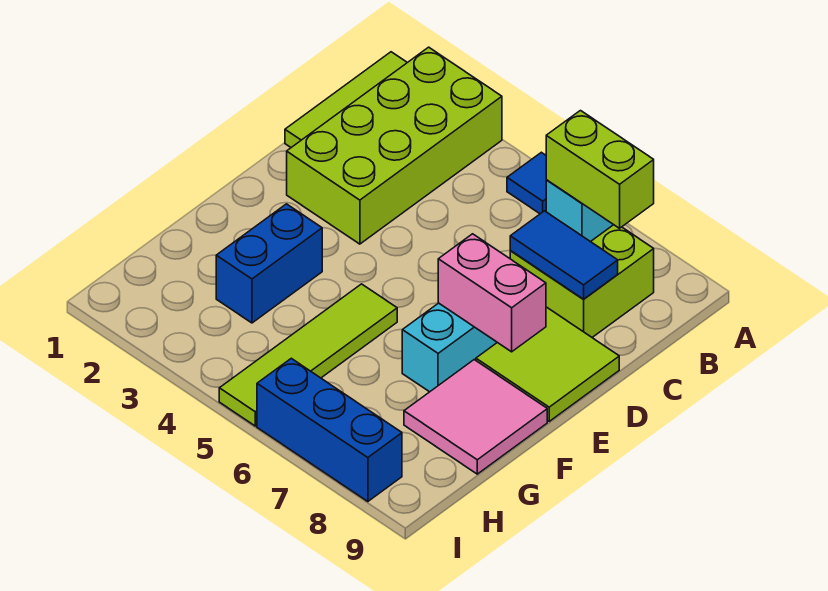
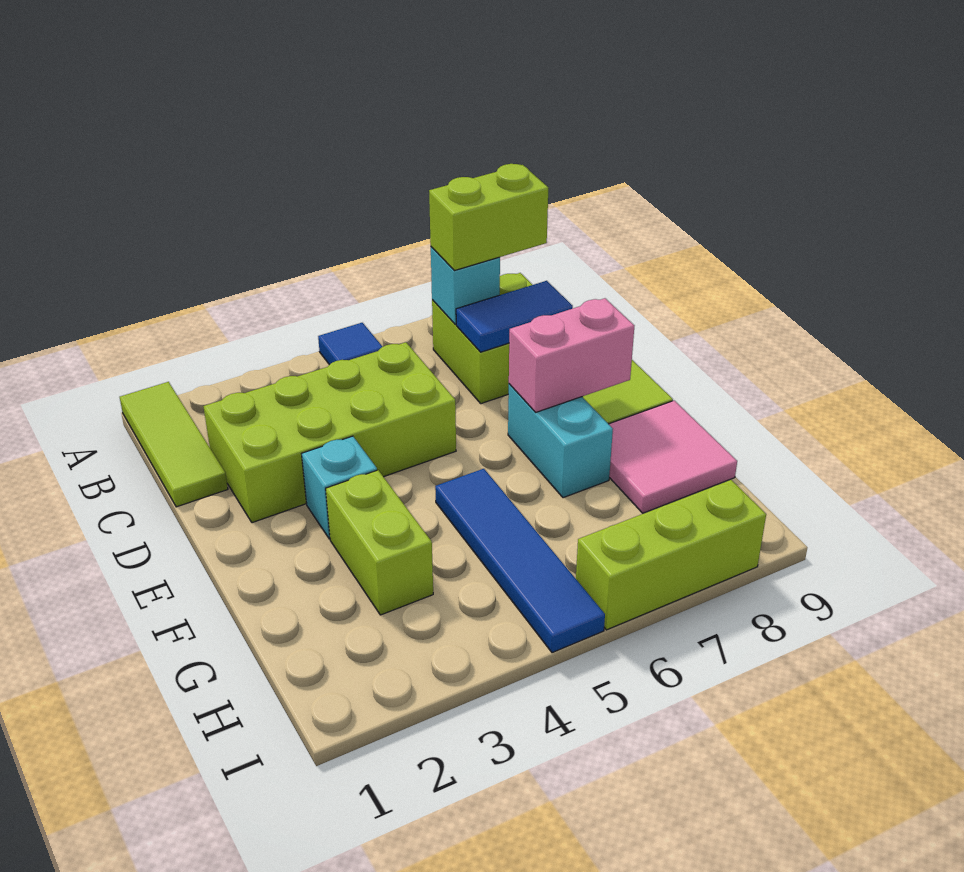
lime brick A2:D3 level 1 -> lime brick C2:D5 level 1
none -> cyan brick E3 level 1
blue brick F3:G3 level 1 -> lime brick F3:G3 level 1
lime tile F5:I5 level 1 -> blue tile F5:I5 level 1
blue brick I6:I8 level 1 -> lime brick I6:I8 level 1

